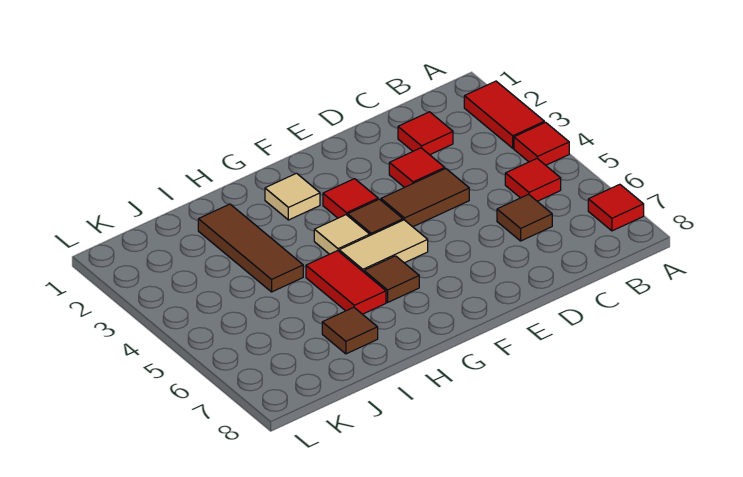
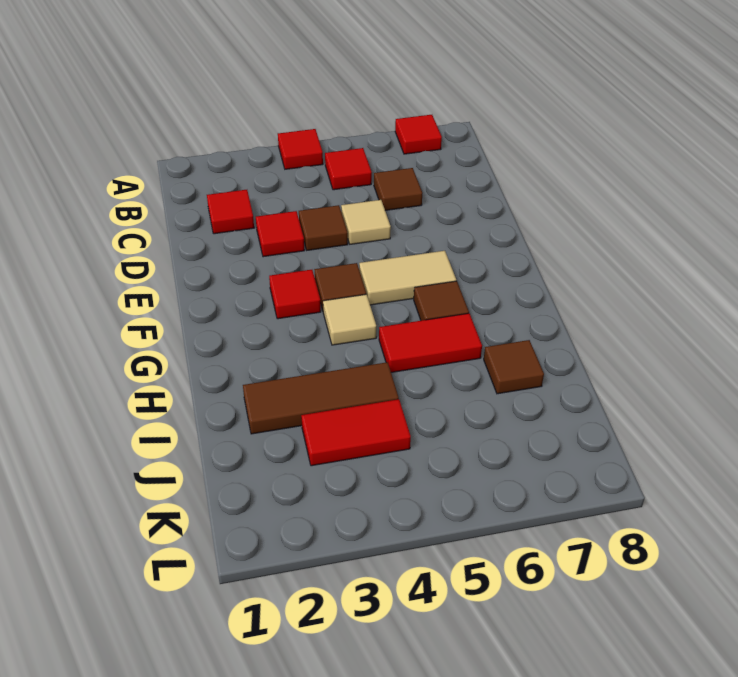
red tile A2:A3 level 1 -> red tile J3:J4 level 1
brown tile D4:E4 level 1 -> brown tile D4 level 1
tan tile F5:G5 level 1 -> tan tile F5:F6 level 1
tan tile G2 level 1 -> tan tile D5 level 1

